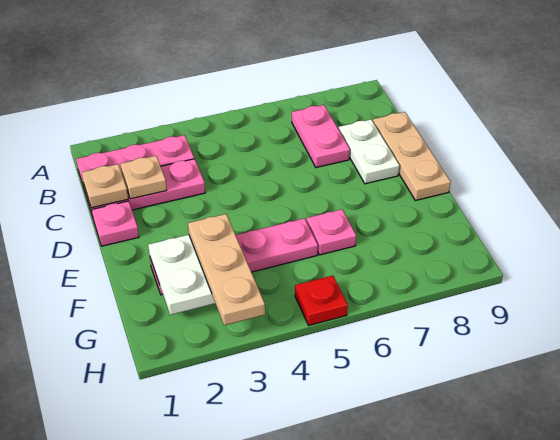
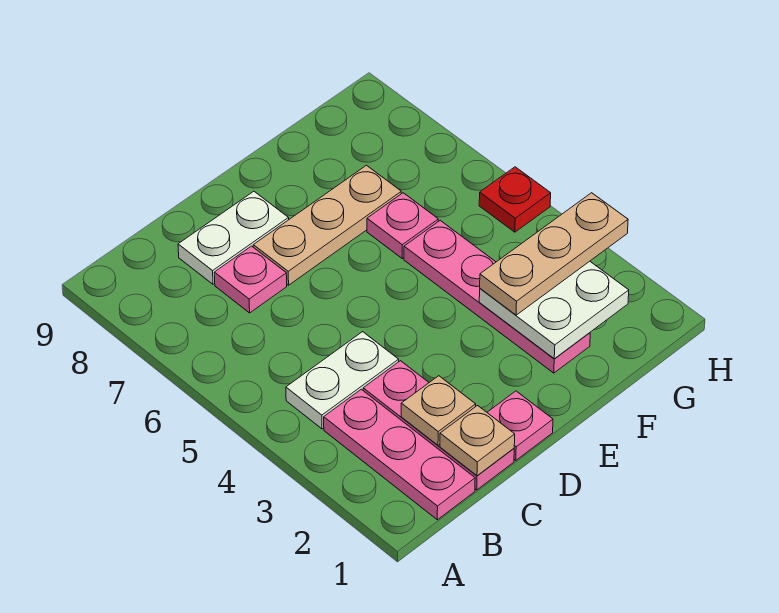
none -> white plate B4:C4 level 1
pink plate B7:C7 level 1 -> pink plate C7 level 1
tan plate C9:E9 level 1 -> tan plate D7:F7 level 1

